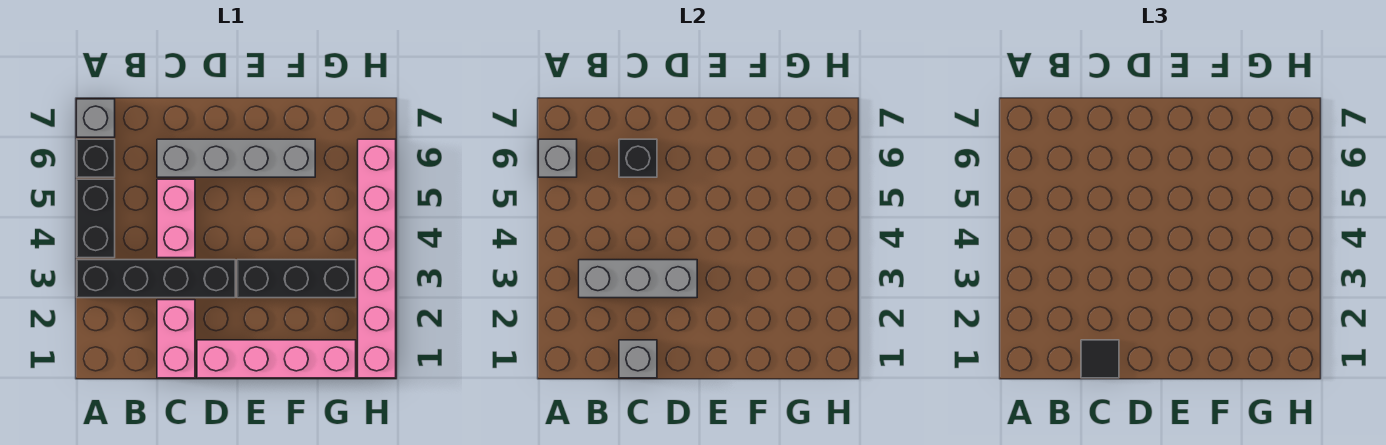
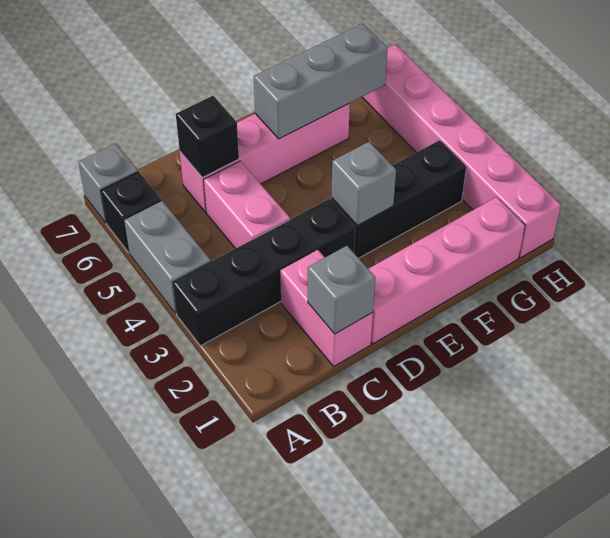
black brick A4:A5 level 1 -> grey brick A4:A5 level 1
grey brick A6 level 2 -> grey brick E3 level 2
grey brick B3:D3 level 2 -> grey brick E6:G6 level 2
black tile C1 level 3 -> none
grey brick C6:F6 level 1 -> pink brick C6:F6 level 1

